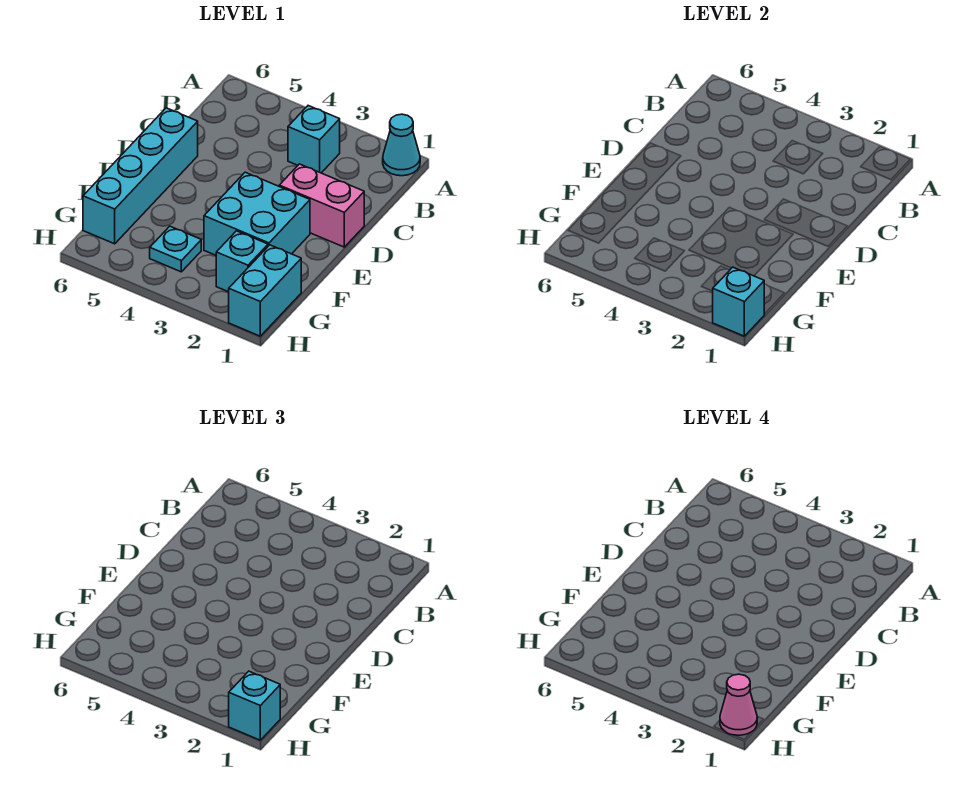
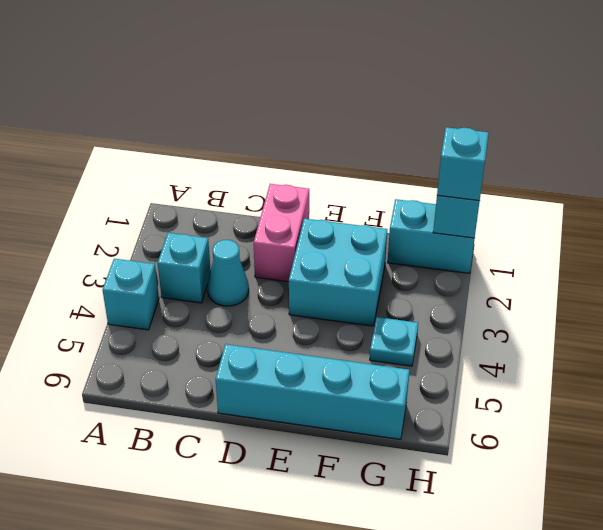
cyan cone A1 level 1 -> cyan cone C3 level 1
cyan brick G2 level 1 -> cyan brick A4 level 1
pink cone H1 level 4 -> none

